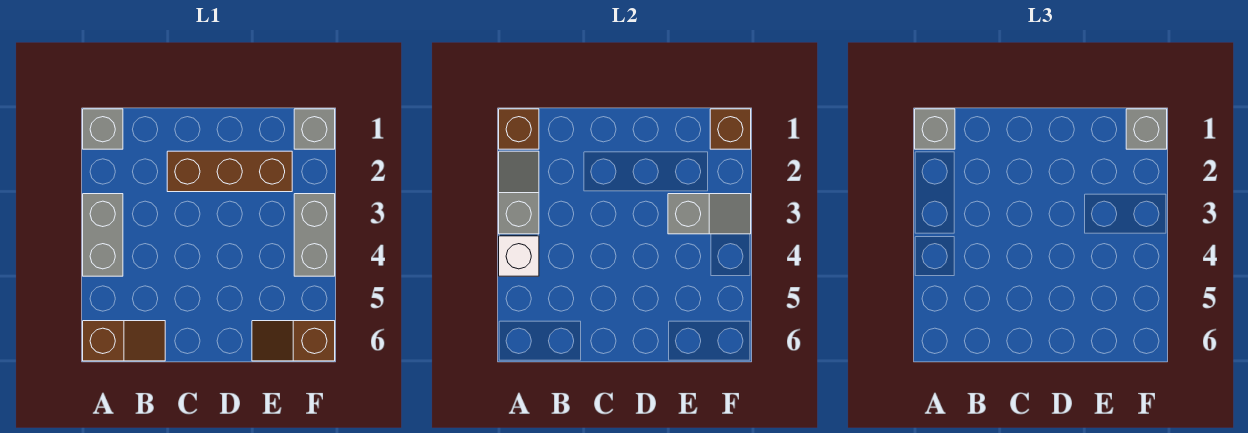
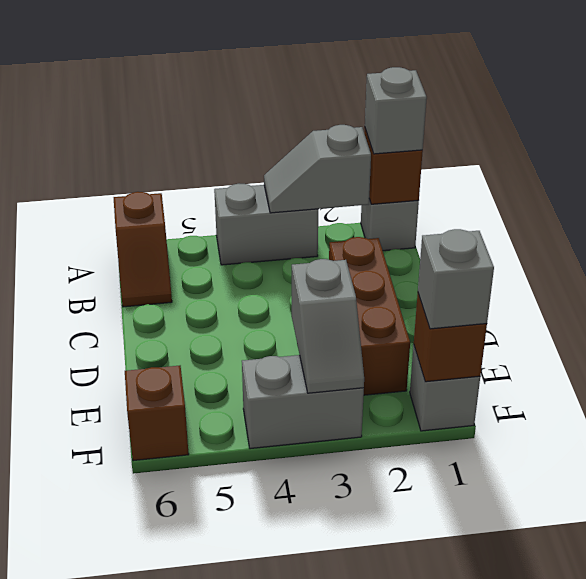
grey slope A2:A3 level 2 top 3 -> grey slope A2:A3 level 2 top 2
white brick A4 level 2 -> none

